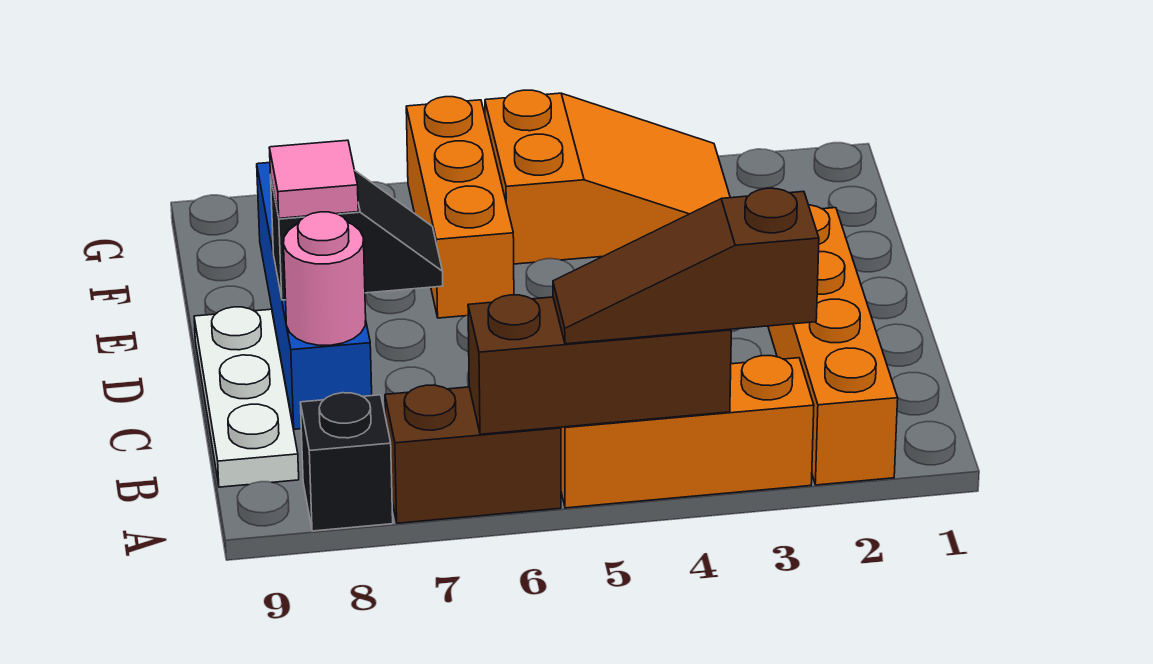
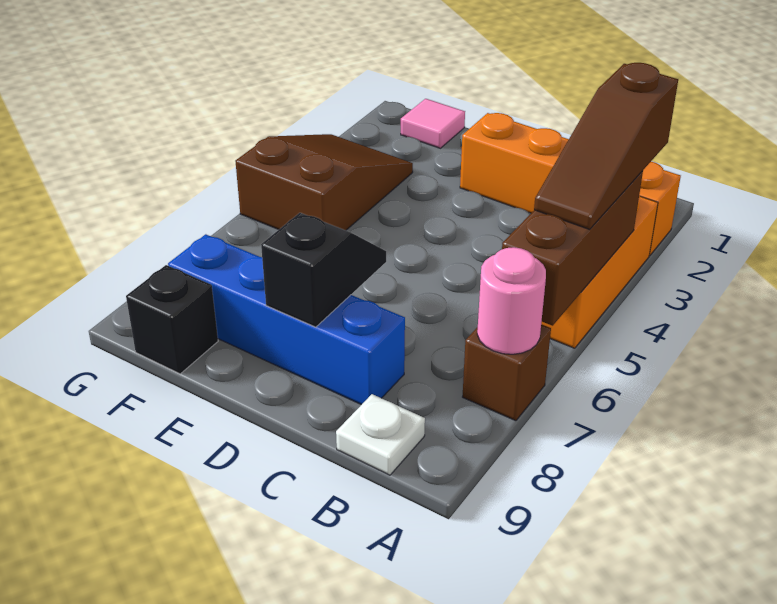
brown brick A6:A7 level 1 -> brown brick A7 level 1
black brick A8 level 1 -> black brick F9 level 1
white plate B9:D9 level 1 -> white plate B9 level 1
pink round brick C8 level 2 -> pink round brick A7 level 2
pink tile D8 level 3 -> pink tile F1 level 1
orange brick E6:G6 level 1 -> none
orange slope F3:G5 level 1 top 5 -> brown slope F3:G5 level 1 top 5

